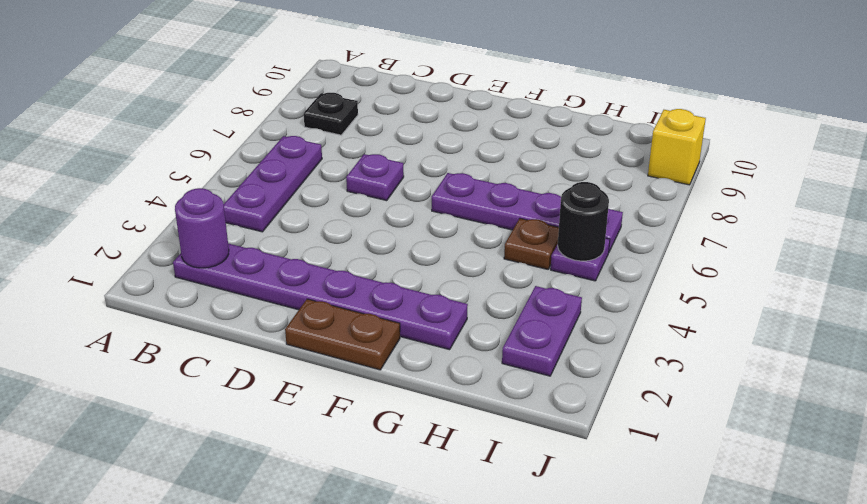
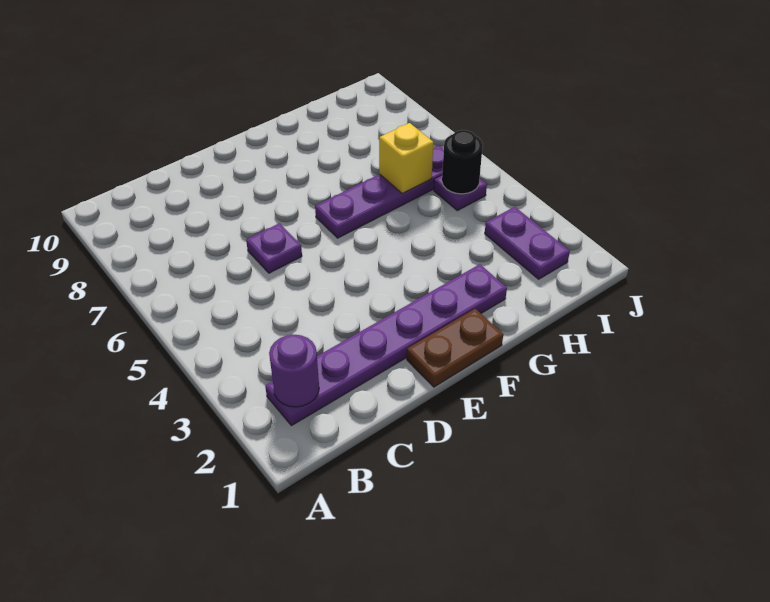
purple plate B4:B6 level 1 -> none
black plate B8 level 1 -> none
brown plate H5 level 1 -> none
yellow brick J9 level 1 -> yellow brick H6 level 2

